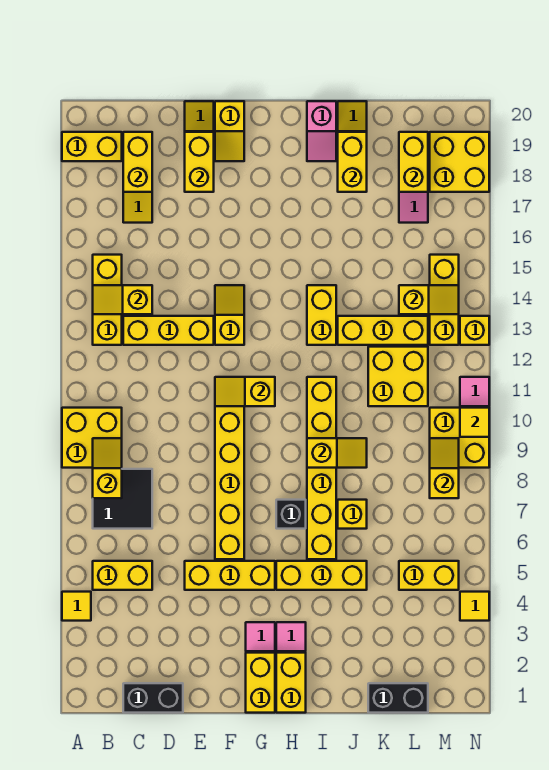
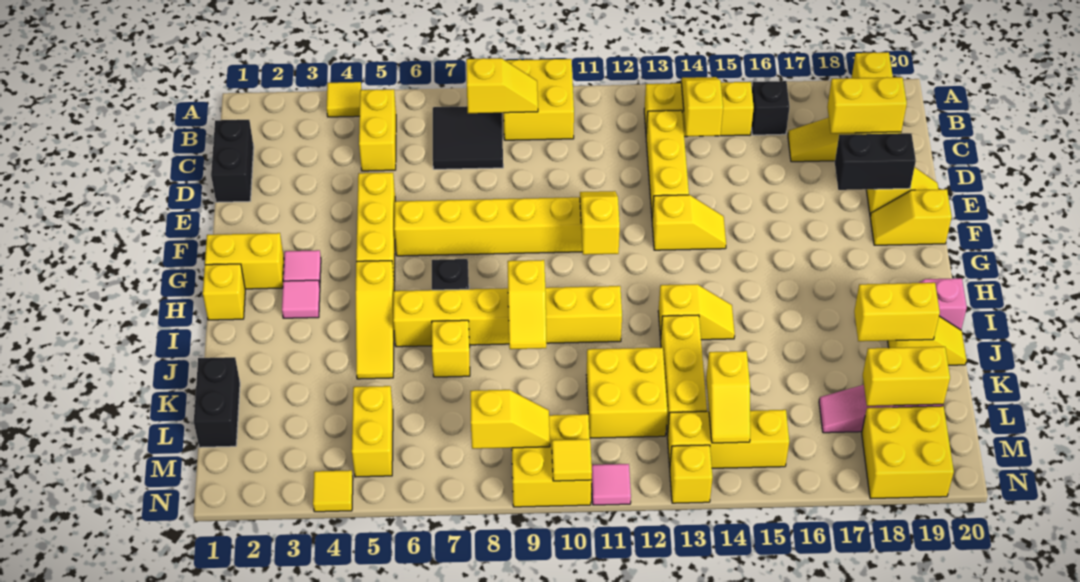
none -> black brick B16 level 1
yellow brick E18:E19 level 2 -> black brick E18:E19 level 2
yellow brick H1:H2 level 1 -> yellow brick H1 level 1
yellow brick H5:J5 level 1 -> yellow slope H5:J5 level 1 top H
yellow brick I13:I14 level 1 -> yellow slope I13:I14 level 1 top 13

